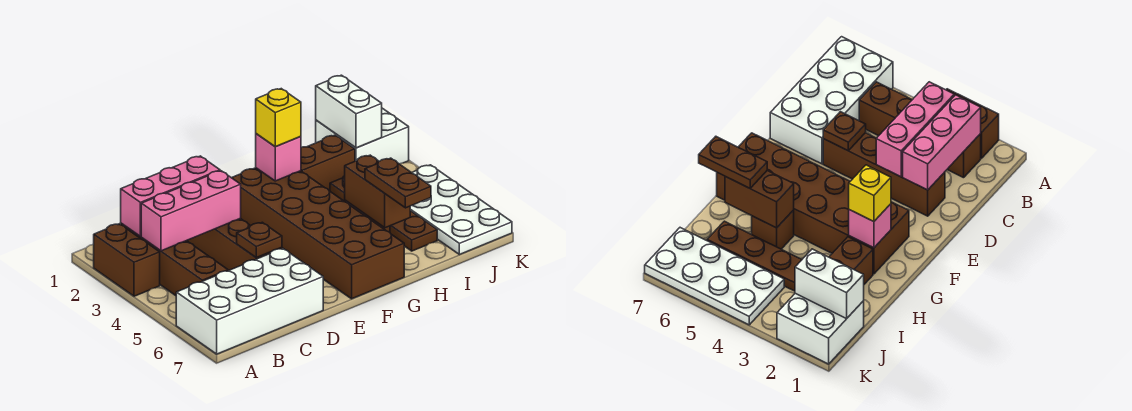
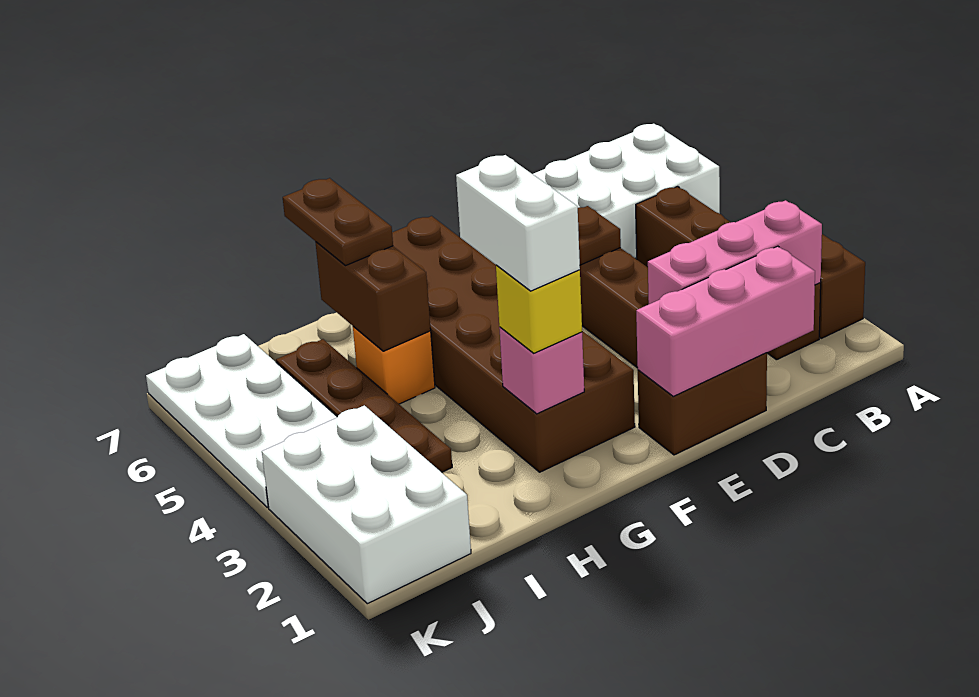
pink brick B3:D3 level 2 -> pink brick C1:E1 level 2
brown brick H2:I2 level 1 -> brown brick D1:E1 level 1
brown brick H5 level 1 -> orange brick H5 level 1
white brick J1:K2 level 1 -> white brick J1:K3 level 1
white brick J1:J2 level 2 -> white brick G2:G3 level 4

